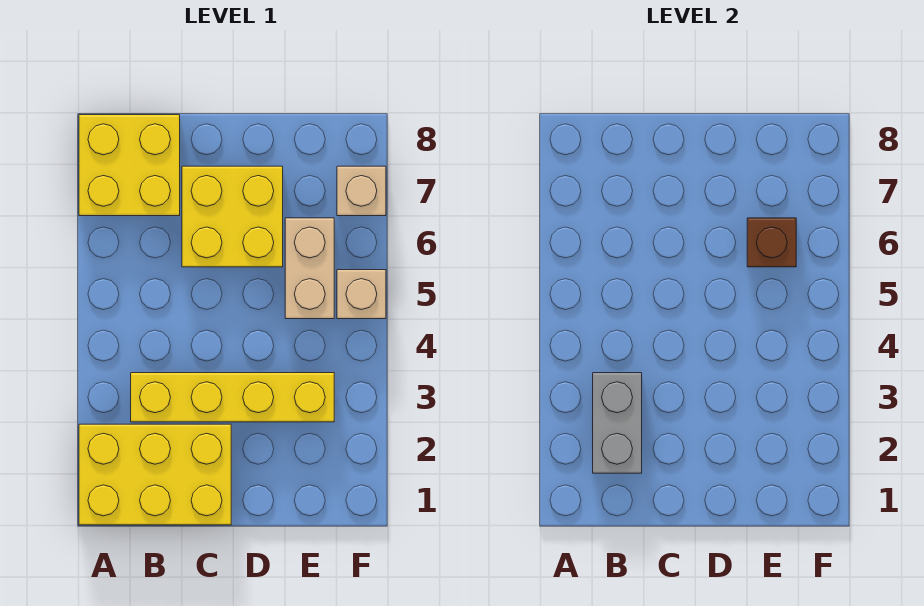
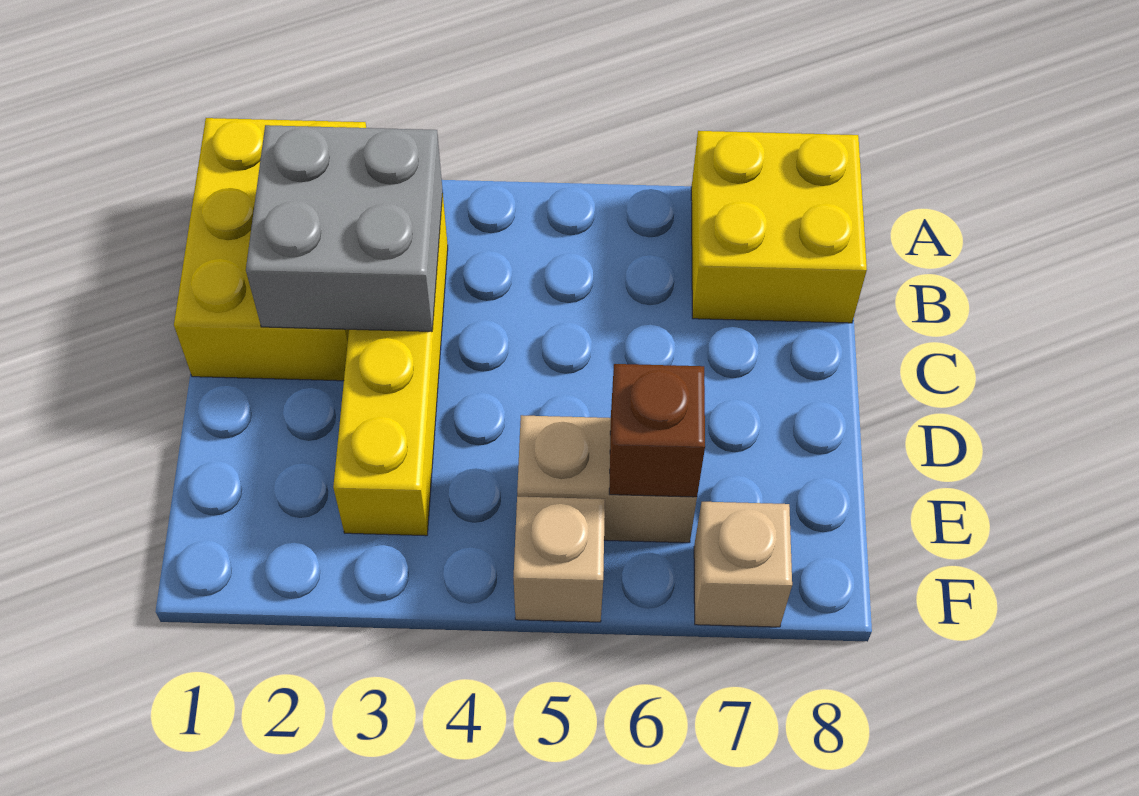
grey brick B2:B3 level 2 -> grey brick B2:C3 level 2
yellow brick C6:D7 level 1 -> none

